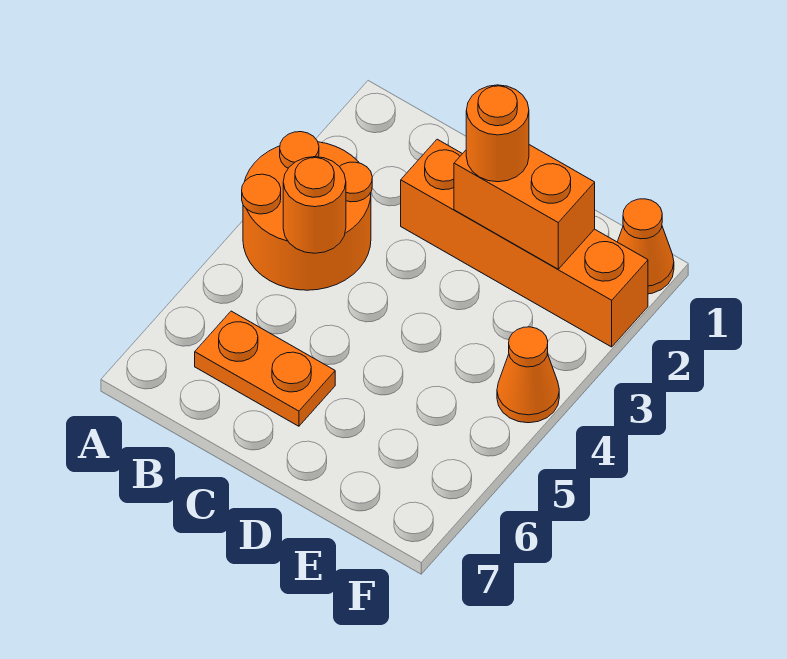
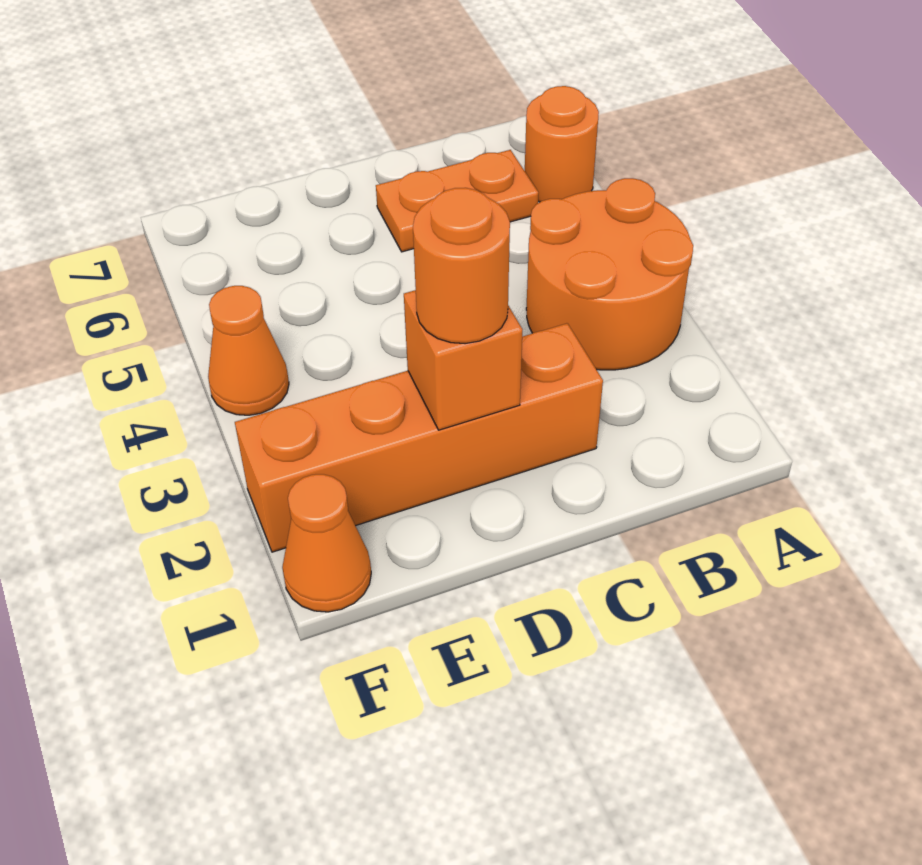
orange round brick B4 level 2 -> orange round brick A6 level 1
orange brick D2:E2 level 2 -> orange brick D2 level 2

